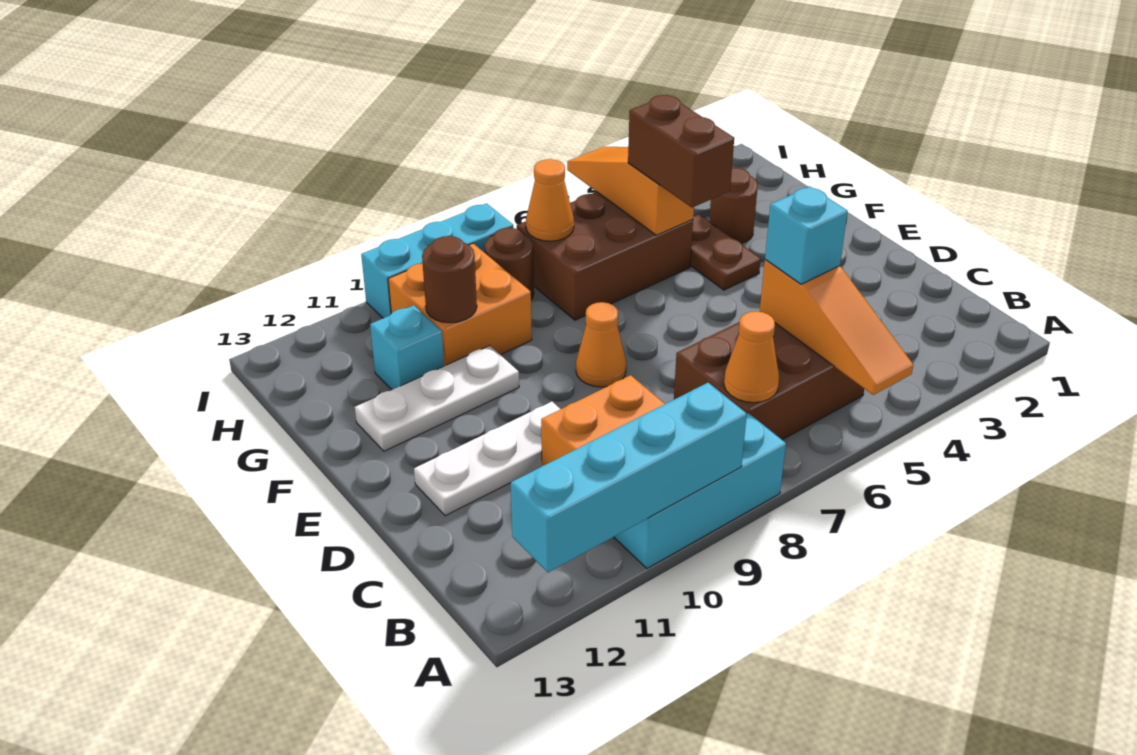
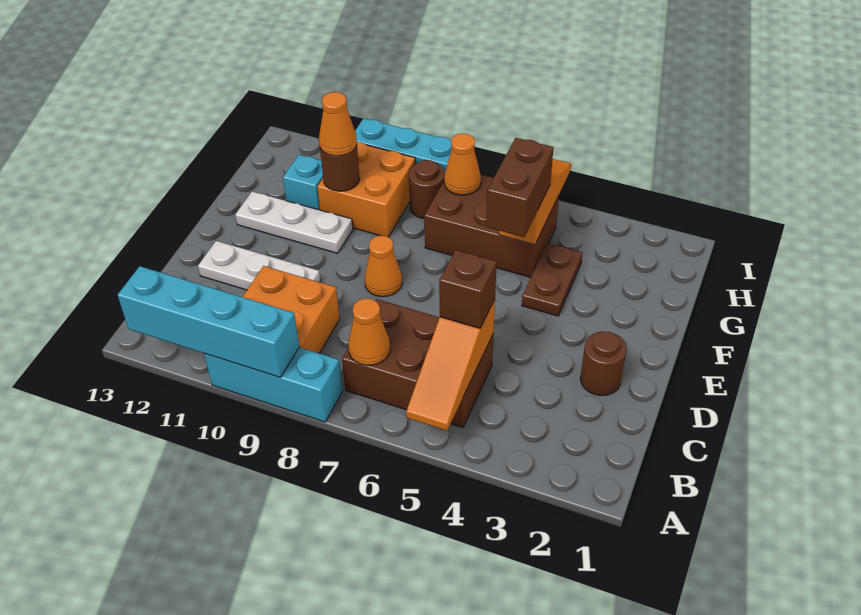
cyan brick C5 level 3 -> brown brick C5 level 3
brown round brick G3 level 1 -> brown round brick D2 level 1
none -> orange cone G10 level 3

